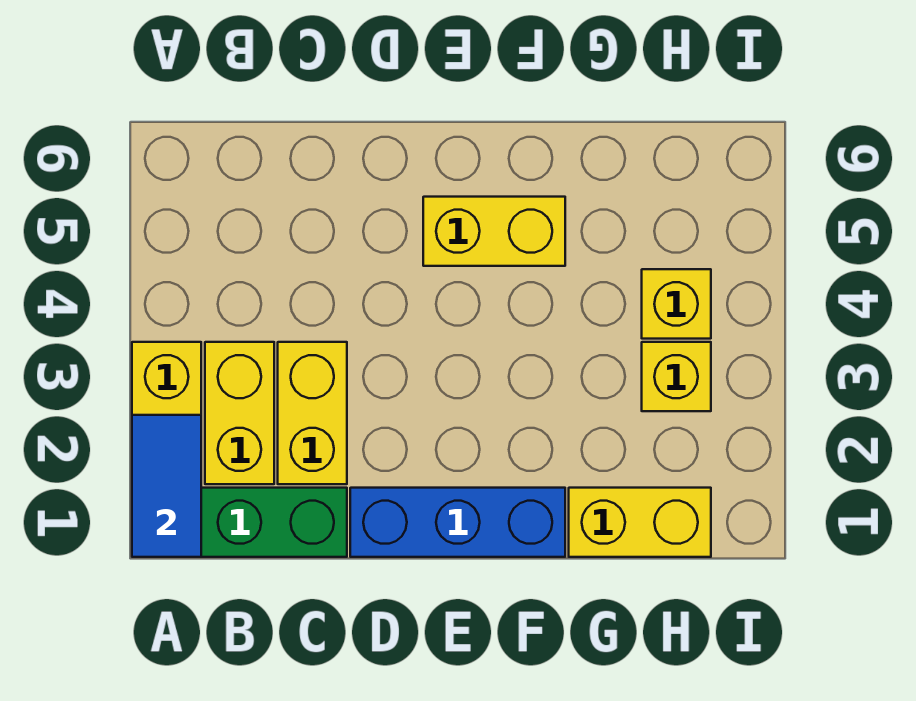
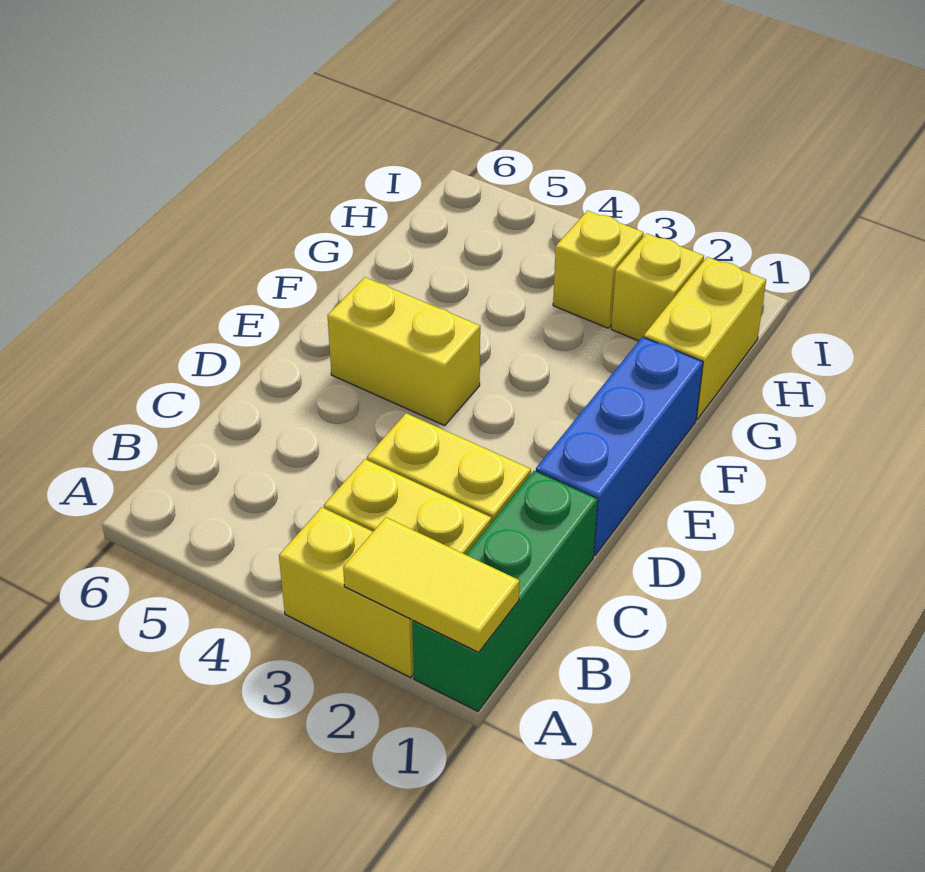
blue tile A1:A2 level 2 -> yellow tile A1:A2 level 2
yellow brick E5:F5 level 1 -> yellow brick E4:E5 level 1
yellow brick H4 level 1 -> yellow brick H2 level 1

